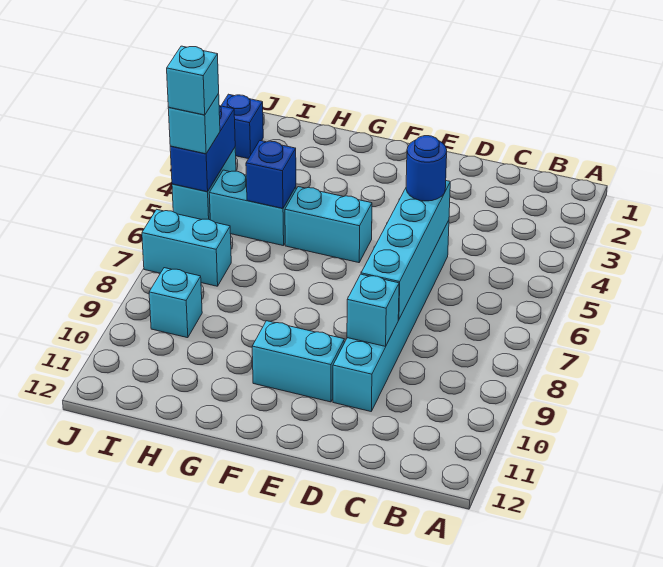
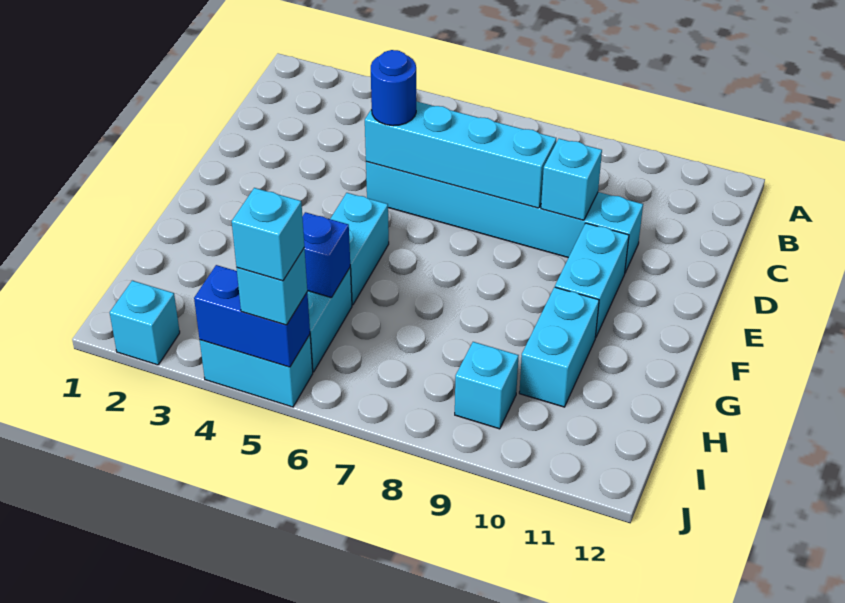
cyan brick I7:J7 level 1 -> cyan brick G10:H10 level 1
blue brick J2 level 1 -> cyan brick J2 level 1

